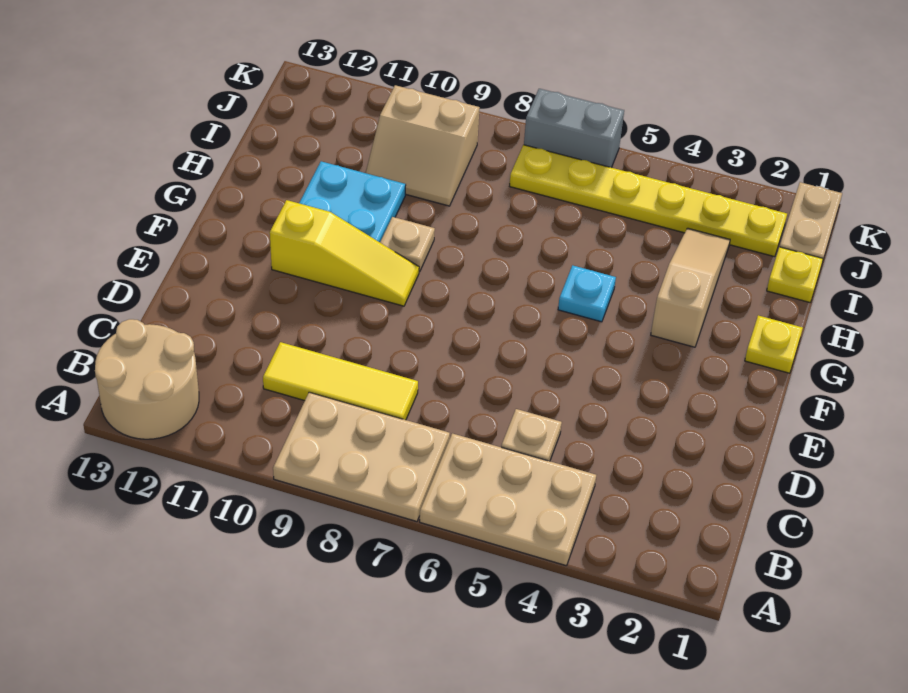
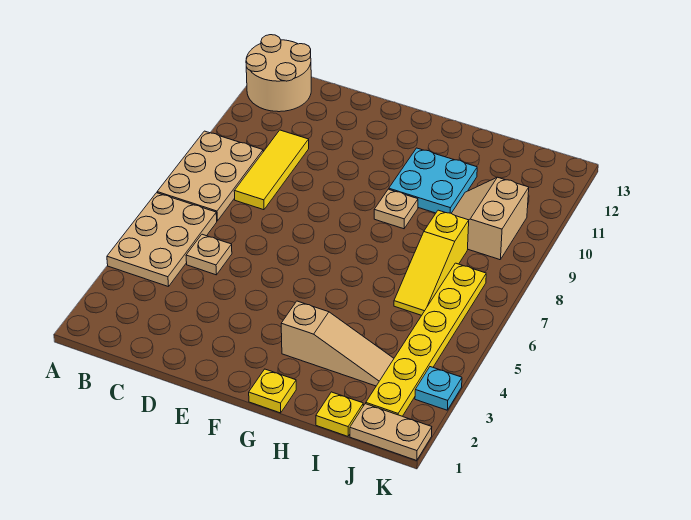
yellow slope F9:F11 level 1 top 11 -> yellow slope I6:I8 level 1 top 8
cyan plate G5 level 1 -> cyan plate K3 level 1
grey brick K6:K7 level 1 -> none

